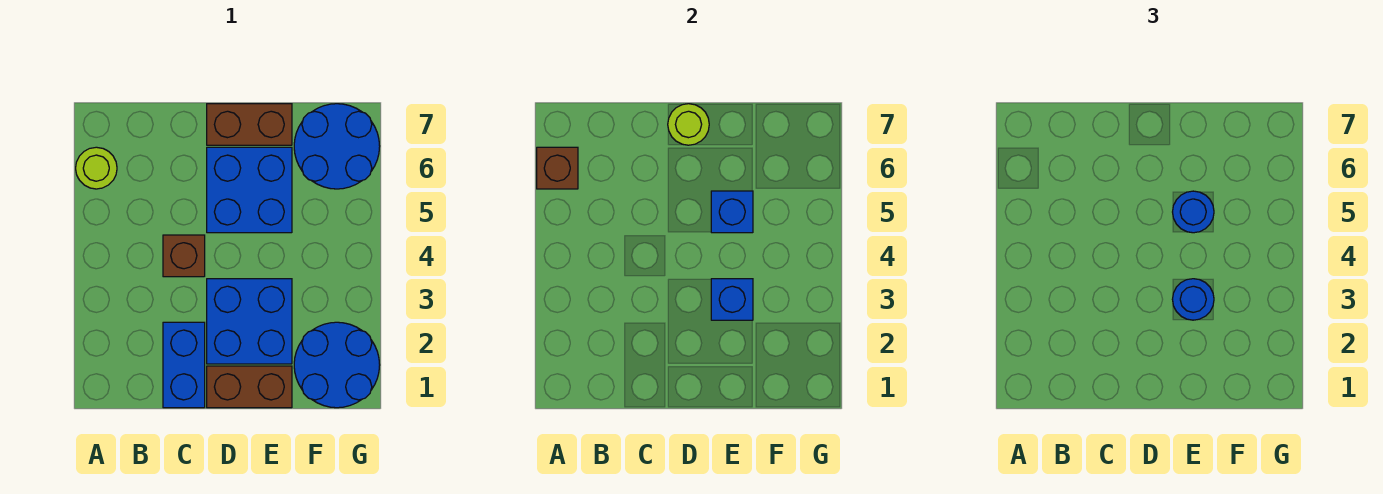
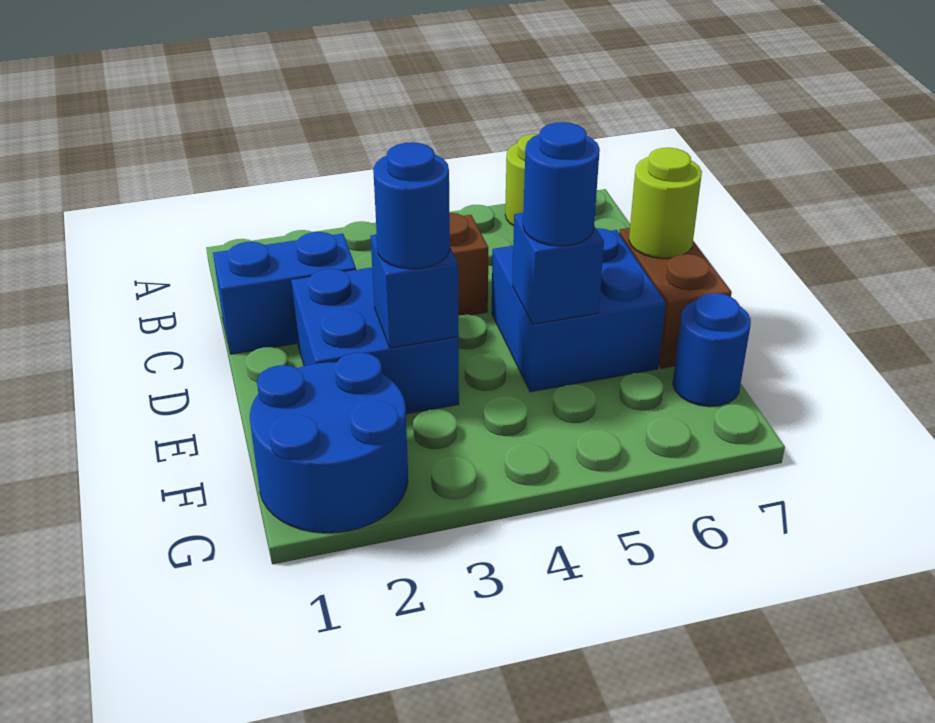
brown brick A6 level 2 -> none
brown brick D1:E1 level 1 -> none
blue round brick F6:G7 level 1 -> blue round brick F7 level 1

